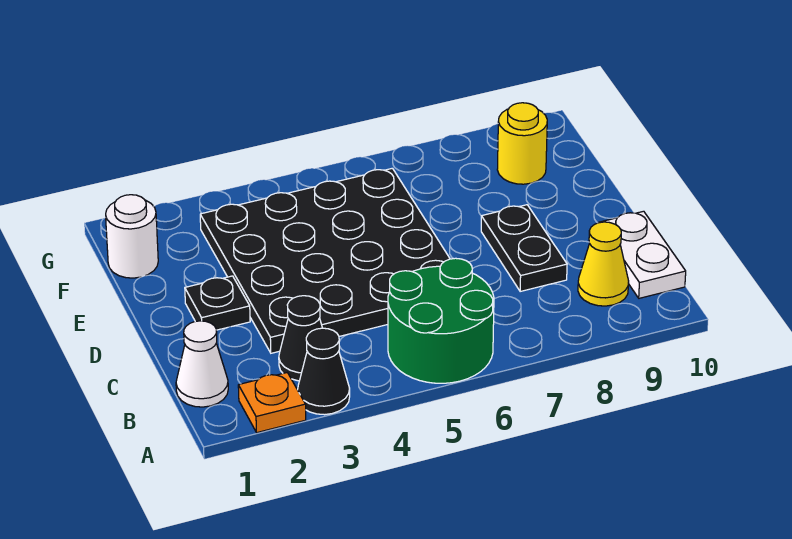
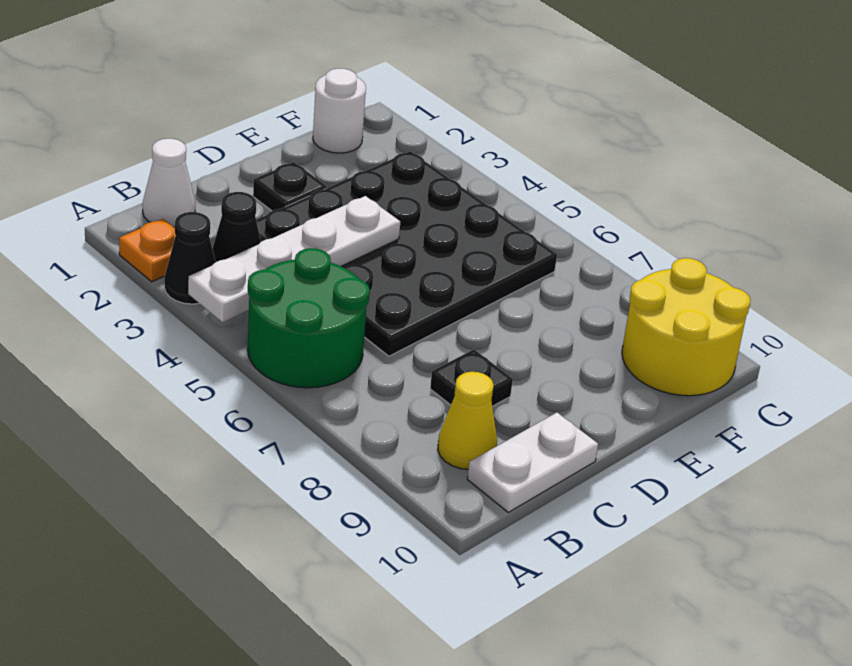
none -> white plate A4:D4 level 2
black plate C8:D8 level 1 -> black plate C8 level 1
yellow round brick F9 level 1 -> yellow round brick F9:G10 level 1

